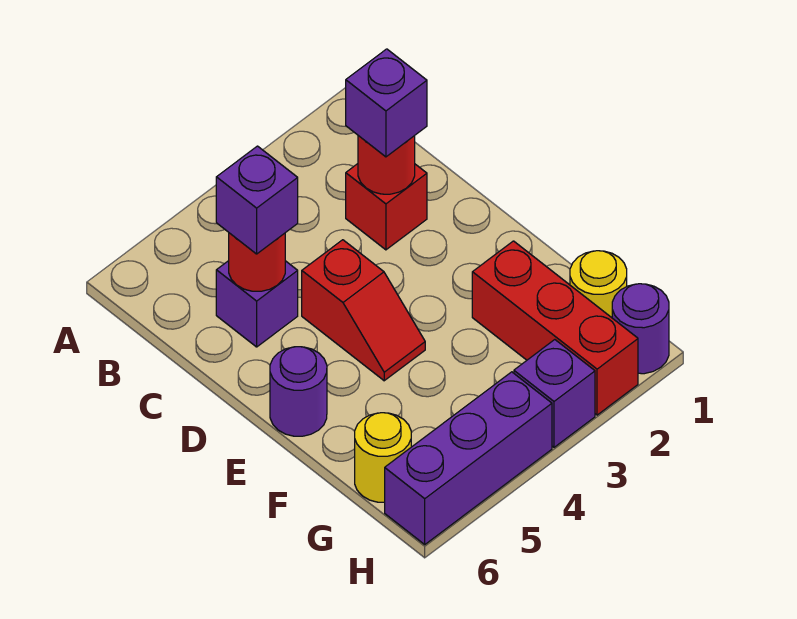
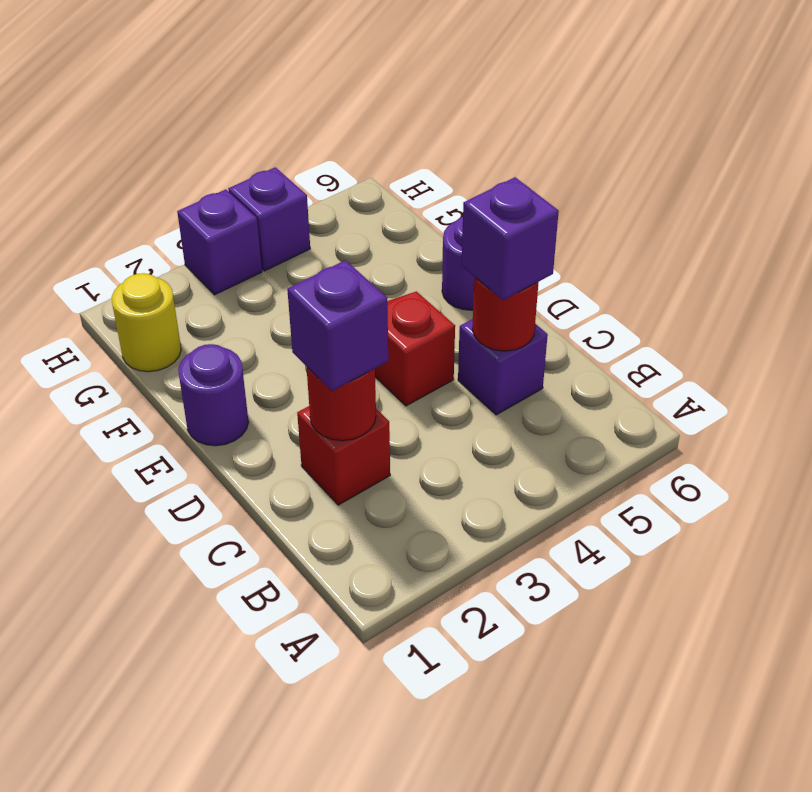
red brick F2:H2 level 1 -> none
yellow round brick G6 level 1 -> none
purple round brick H1 level 1 -> purple round brick E1 level 1
purple brick H4:H6 level 1 -> purple brick H4 level 1

